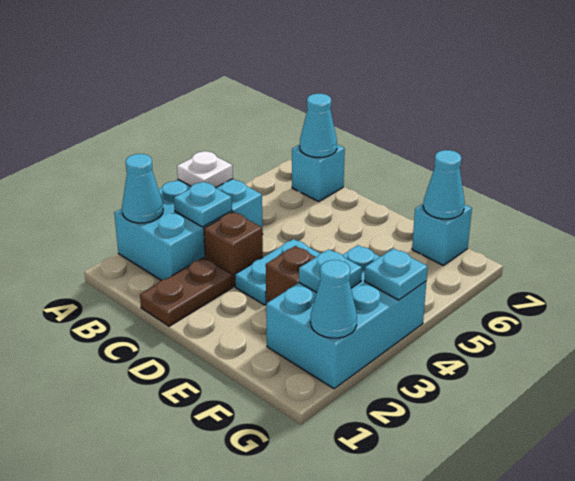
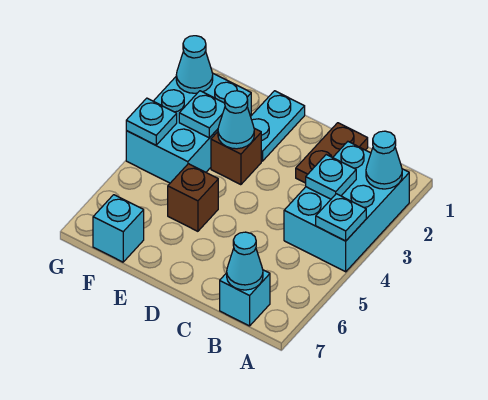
white plate A4 level 2 -> cyan plate A4 level 2
brown brick C3 level 1 -> brown brick E5 level 1
cyan plate D3:D4 level 1 -> cyan plate E1:E2 level 1
cyan cone F7 level 2 -> cyan cone E3 level 2

